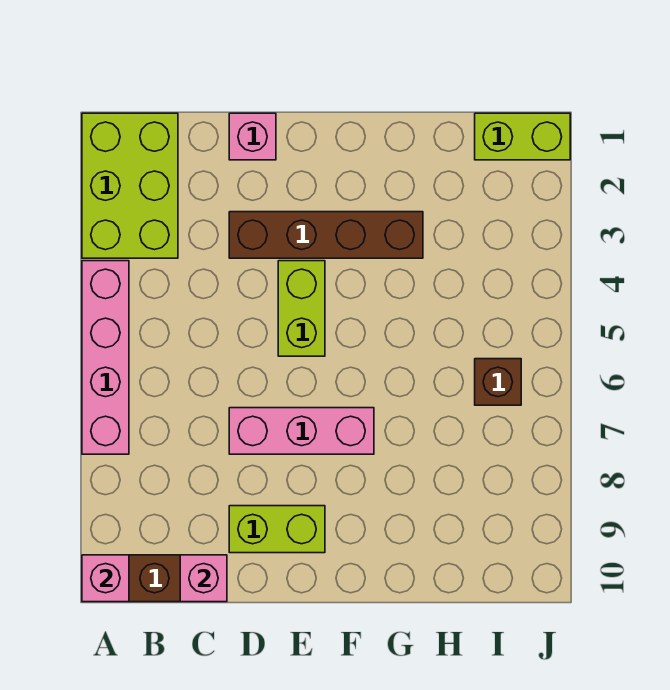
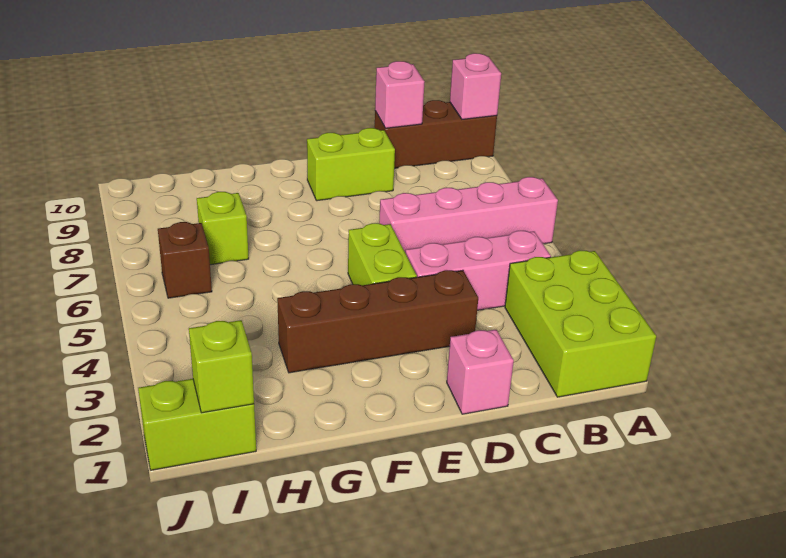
pink brick A4:A7 level 1 -> pink brick A6:D6 level 1
pink brick D7:F7 level 1 -> pink brick B4:D4 level 1
none -> lime brick H7 level 1
none -> lime brick I1 level 2

